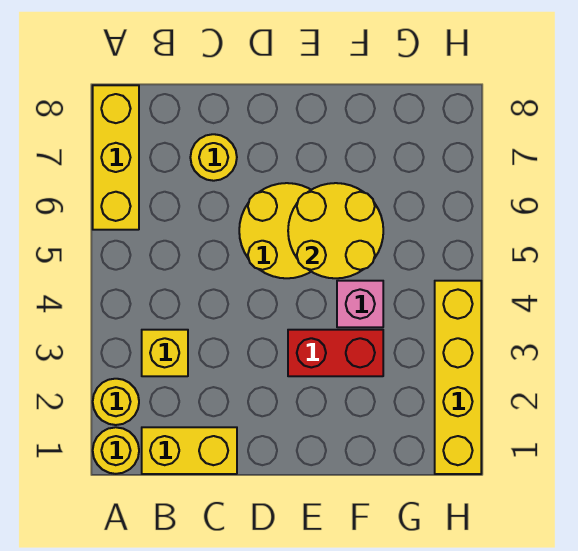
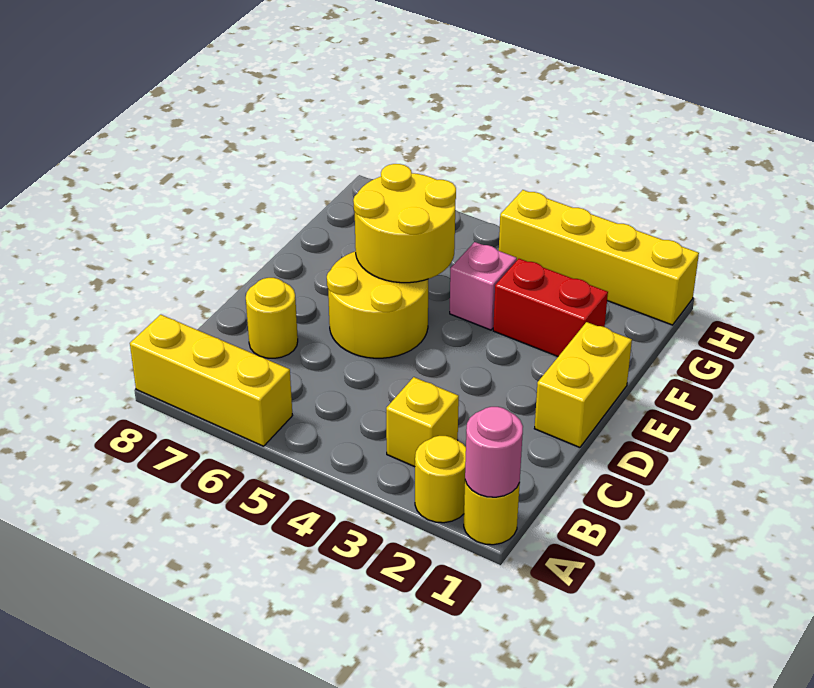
none -> pink round brick A1 level 2
yellow brick B1:C1 level 1 -> yellow brick D1:E1 level 1
red brick E3:F3 level 1 -> red brick F2:F3 level 1

